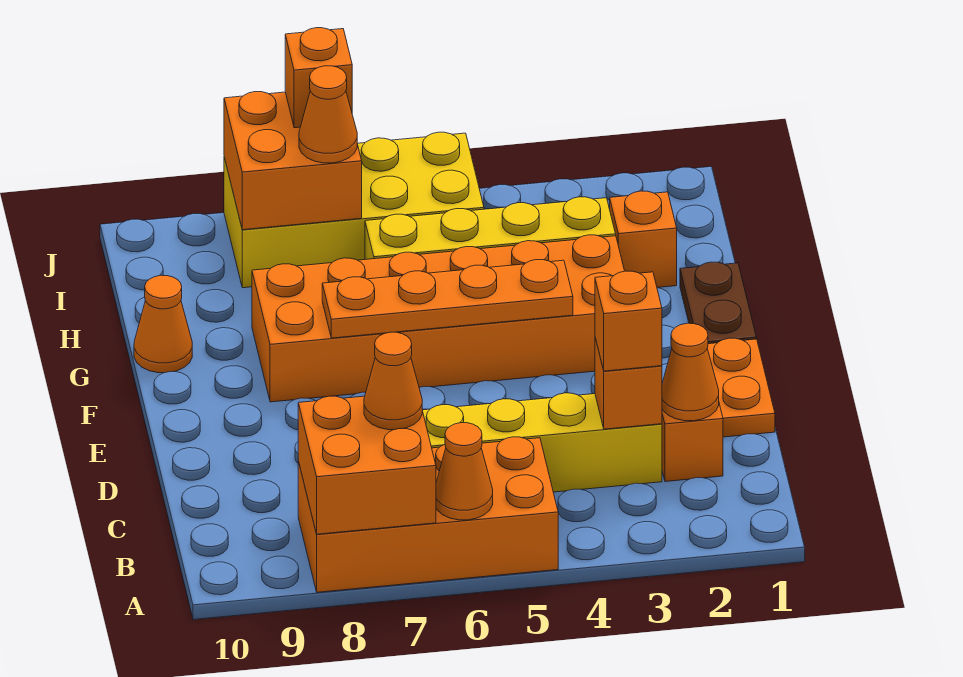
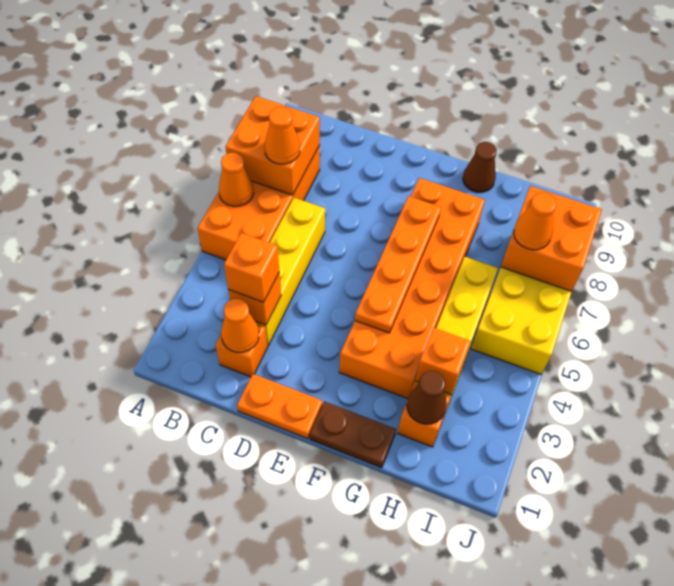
orange cone G10 level 1 -> brown cone G10 level 1
none -> brown cone H2 level 2
orange brick J7 level 3 -> orange brick H3 level 2

